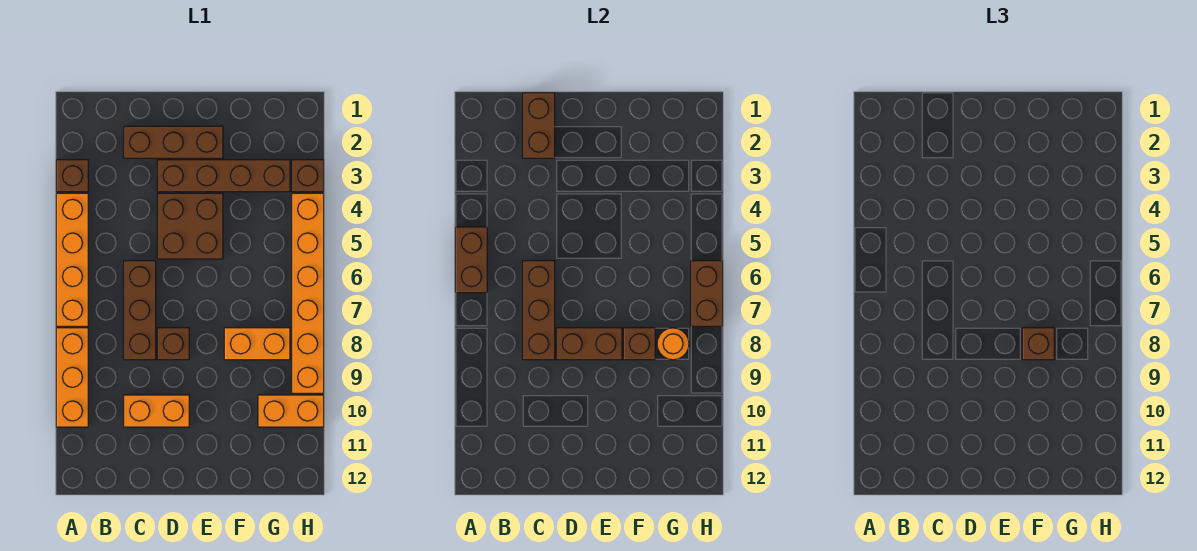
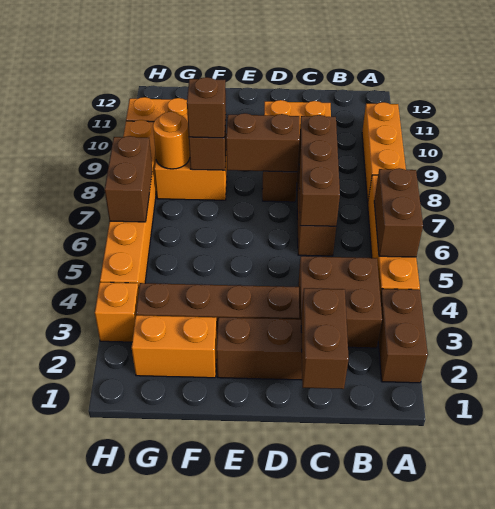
brown brick A3 level 1 -> brown brick A2:A3 level 1
brown brick D4:E5 level 1 -> brown brick B3:C4 level 1
none -> orange brick F2:G2 level 1
brown brick H3 level 1 -> orange brick H3 level 1

